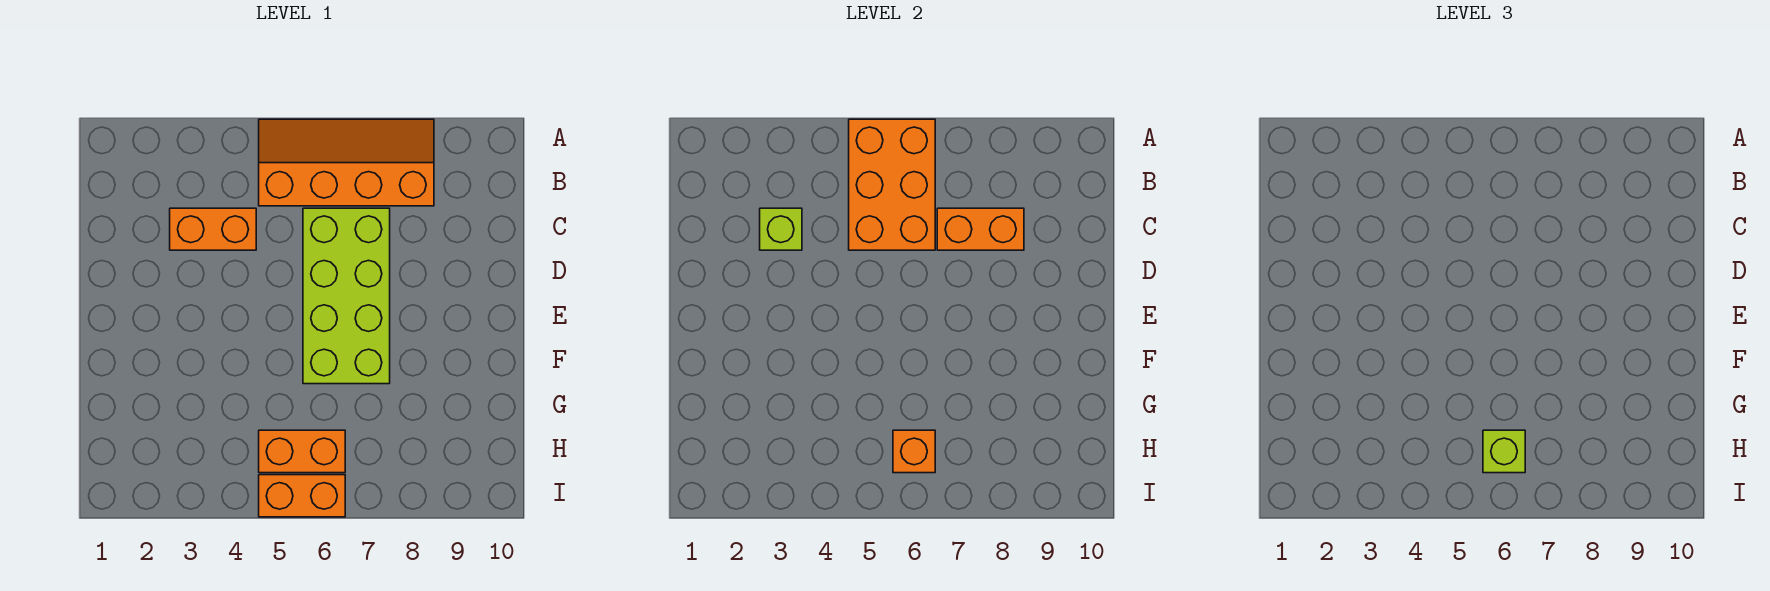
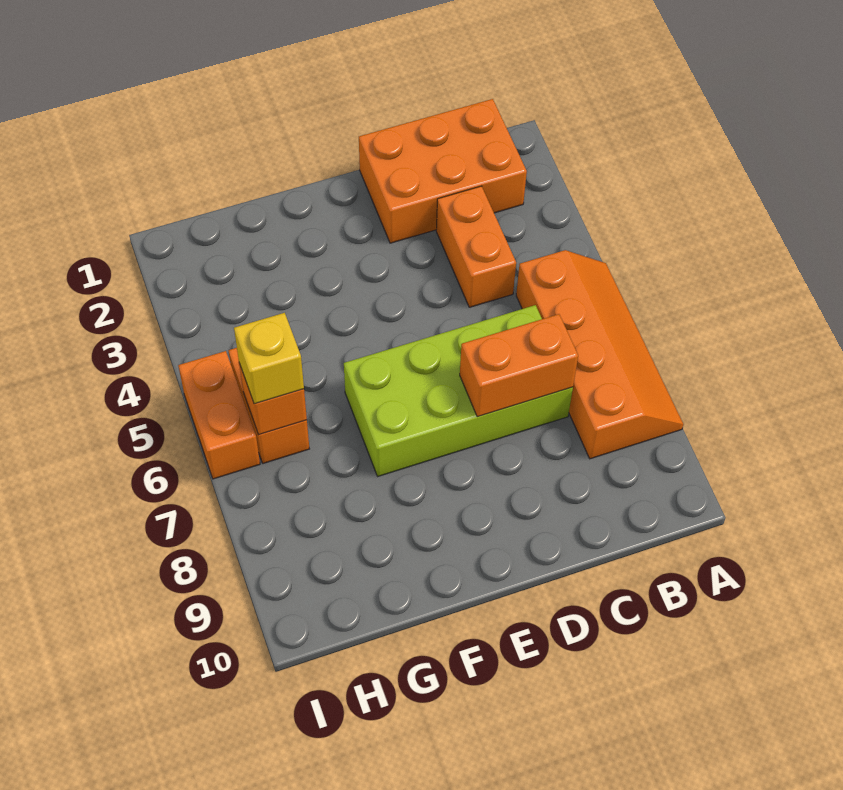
orange brick A5:C6 level 2 -> orange brick B1:D2 level 1
lime brick C3 level 2 -> none
orange brick C7:C8 level 2 -> orange brick C7:D7 level 2
lime brick H6 level 3 -> yellow brick H6 level 3

